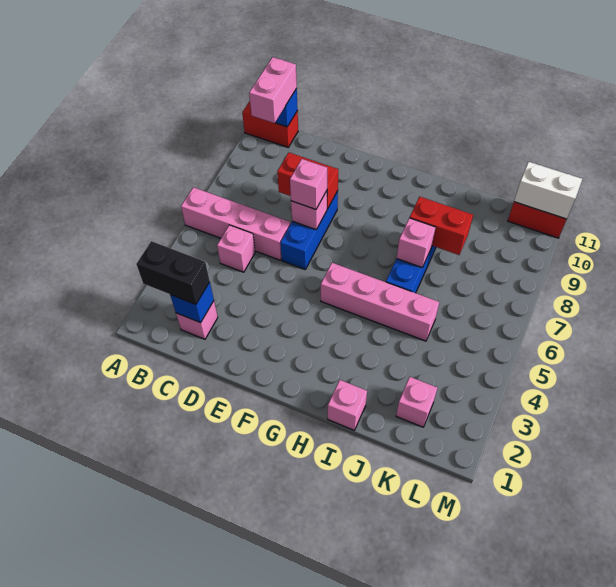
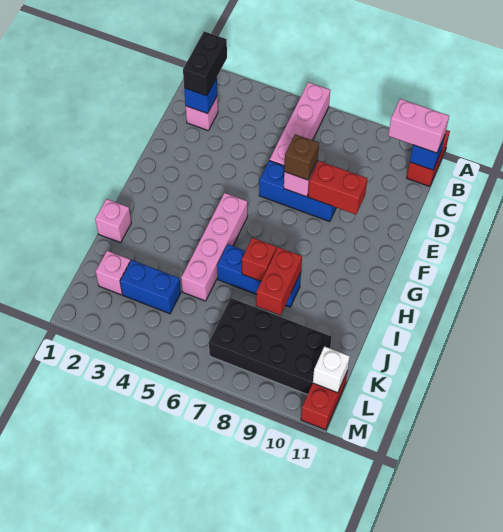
pink brick C5 level 1 -> none
red brick D8:E8 level 2 -> red brick E8:E9 level 2
pink brick E7 level 3 -> brown brick E7 level 3
pink brick I7 level 2 -> red brick I7 level 2
none -> blue brick K3:K4 level 1
none -> black brick K7:L10 level 1
white brick L11:M11 level 2 -> white brick L11 level 2

